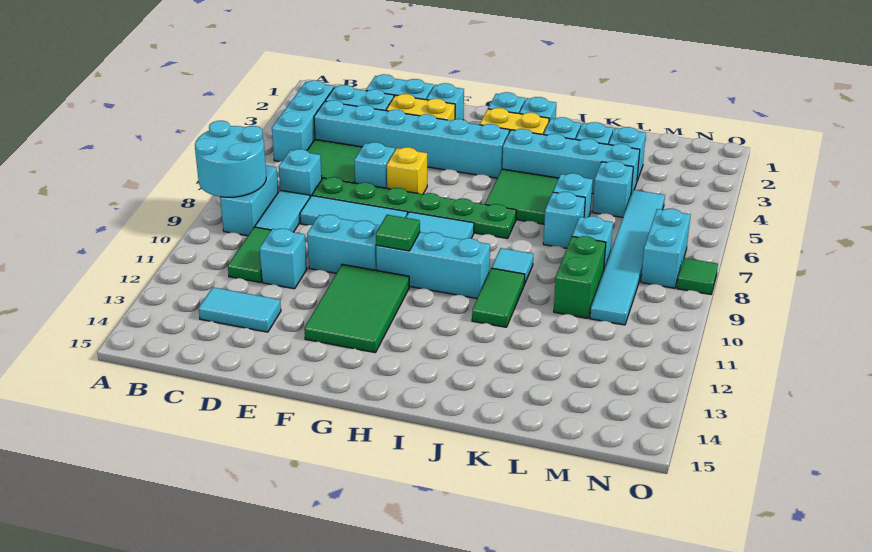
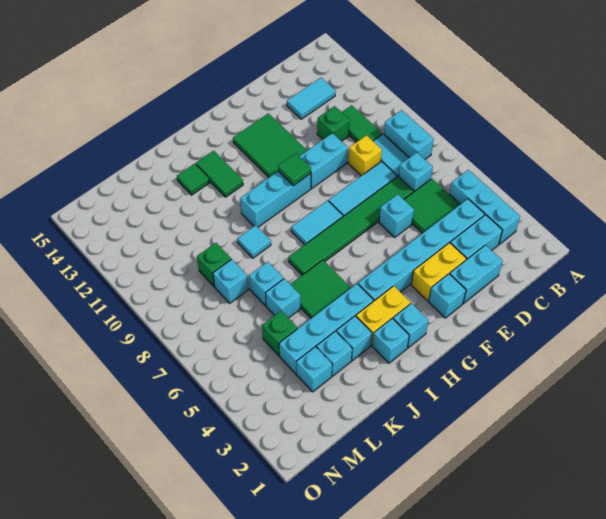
cyan round brick A8:B9 level 2 -> none
green plate D7:I7 level 1 -> green tile D7:I7 level 1
cyan brick D11 level 1 -> green brick D11 level 1
yellow brick F6 level 1 -> yellow brick D9 level 1
green tile J10:J11 level 1 -> green tile I12:I13 level 1
cyan brick L5 level 1 -> green brick L5 level 1
green brick L9:L10 level 1 -> green brick L9 level 1
cyan tile M5:M10 level 1 -> none
cyan brick N7:N8 level 1 -> none
green tile O8 level 1 -> green tile J13 level 1

